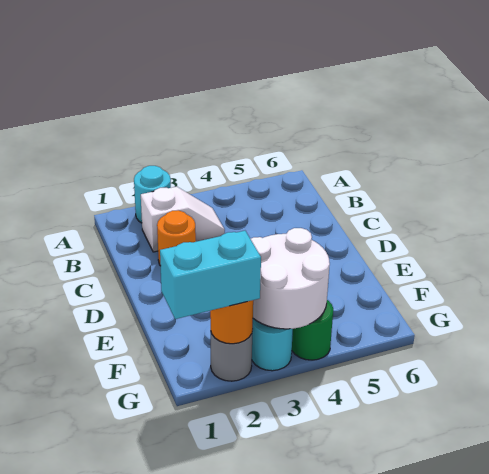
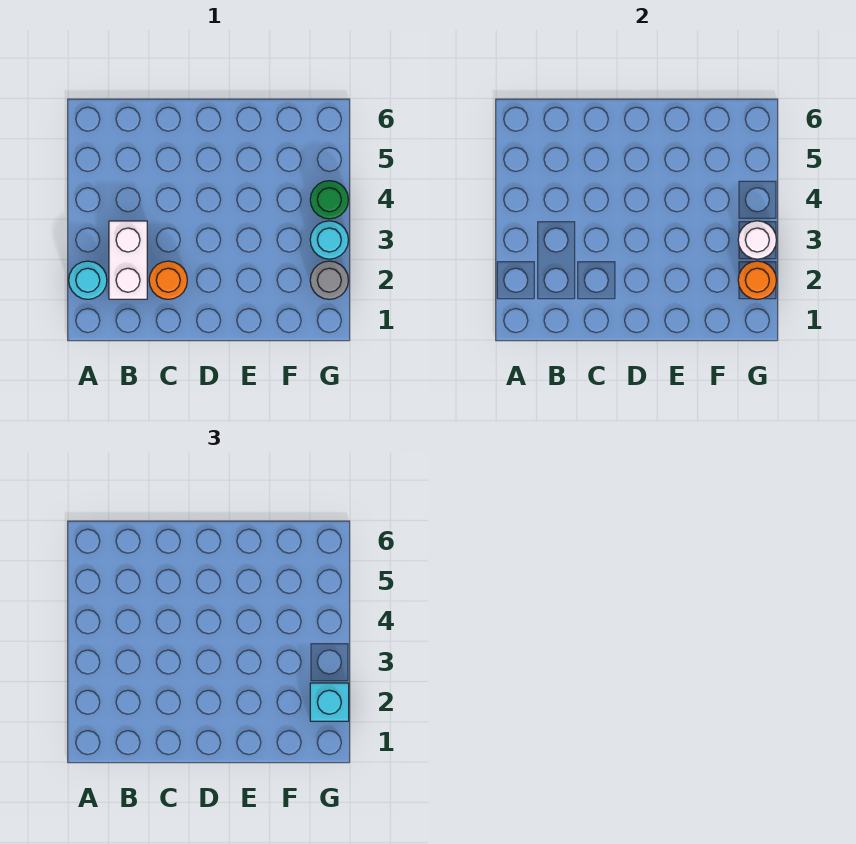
white slope B2:B3 level 1 top 2 -> white brick B2:B3 level 1
white round brick F3:G4 level 2 -> white round brick G3 level 2
cyan brick G1:G2 level 3 -> cyan brick G2 level 3

